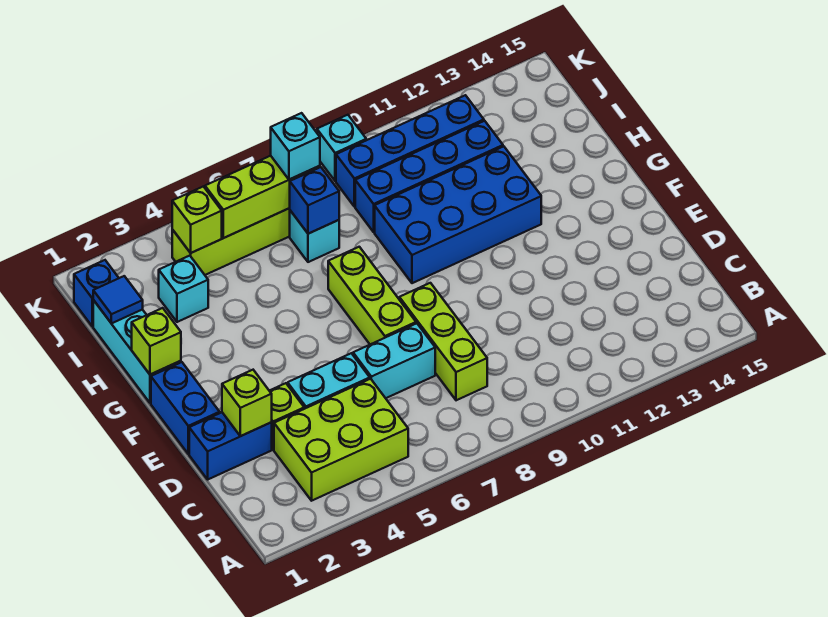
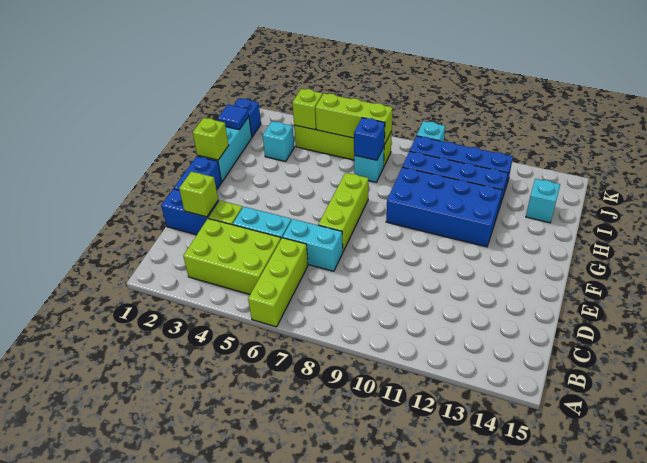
lime brick C8:E8 level 1 -> lime brick A6:C6 level 1
cyan brick J7 level 3 -> cyan brick I14 level 1

